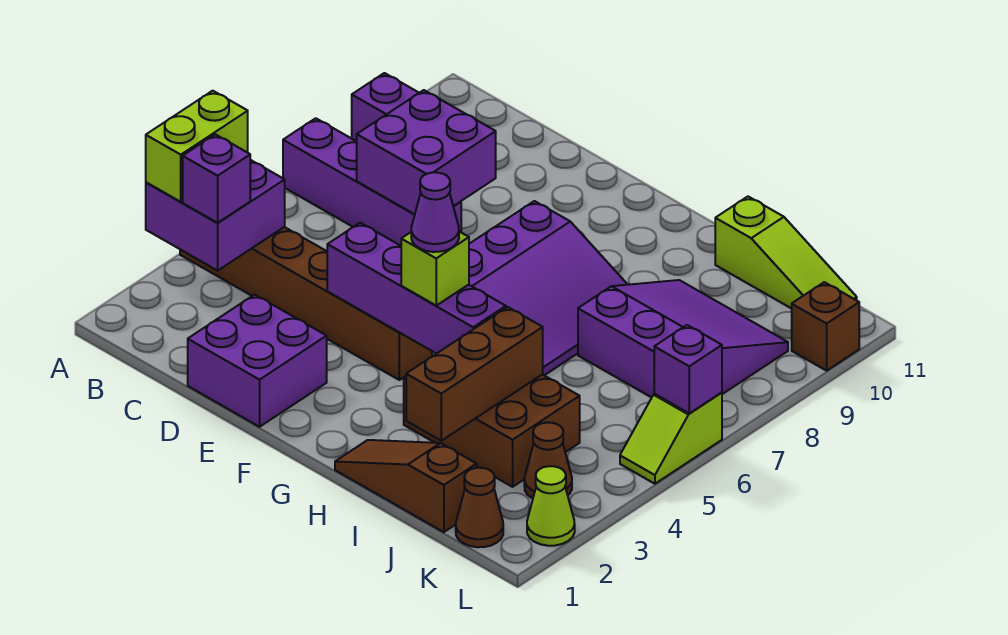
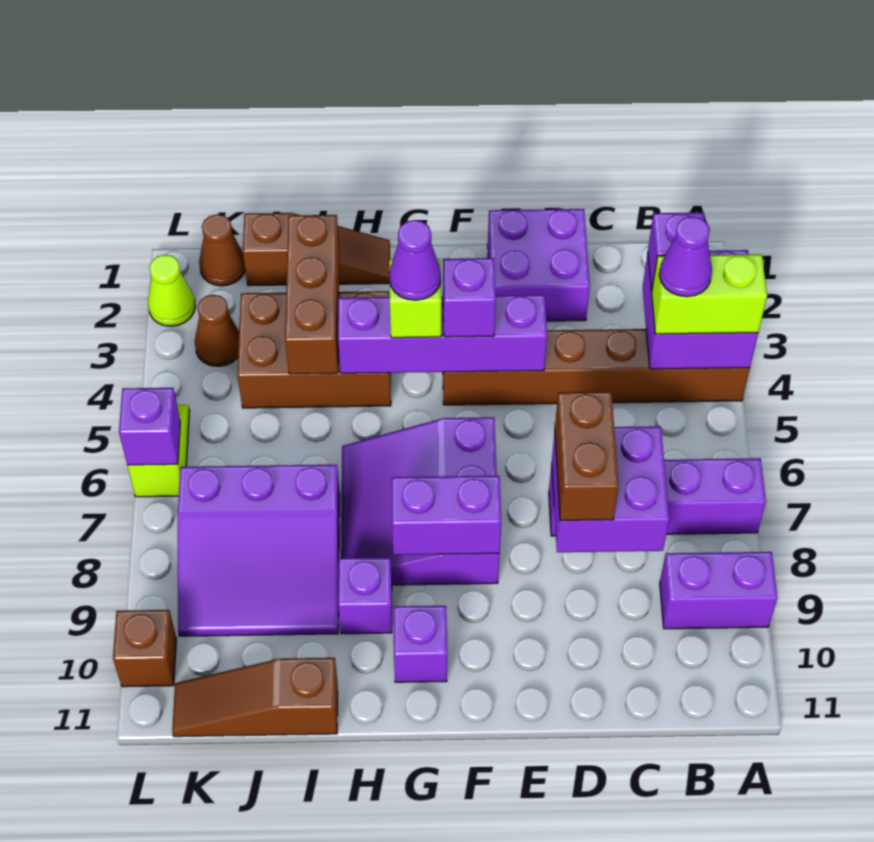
lime brick A3:A4 level 3 -> lime brick A4:B4 level 3
none -> purple cone B4 level 4
none -> brown brick D7:D8 level 3
none -> purple brick F4 level 3
none -> purple brick F8:G8 level 2
none -> purple brick G10 level 1
none -> purple brick H9 level 1
lime slope I11:K11 level 1 top I -> brown slope I11:K11 level 1 top I

